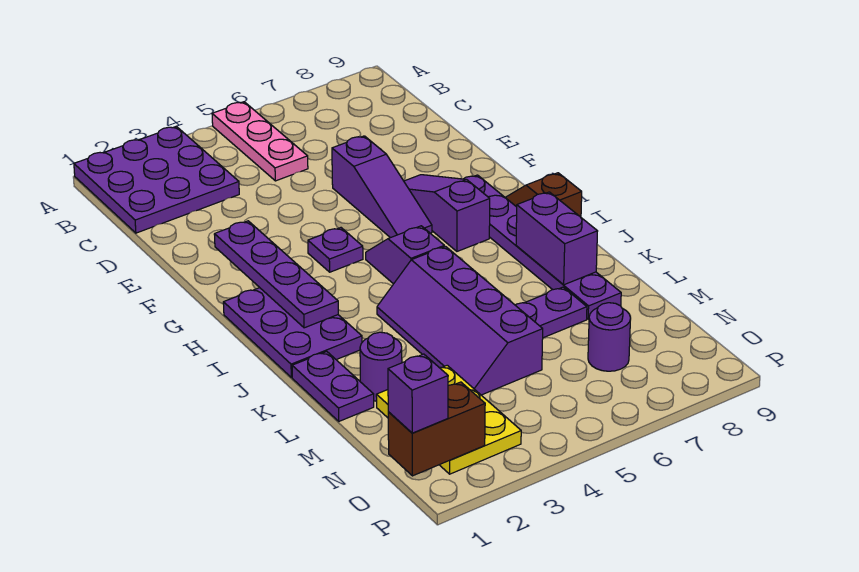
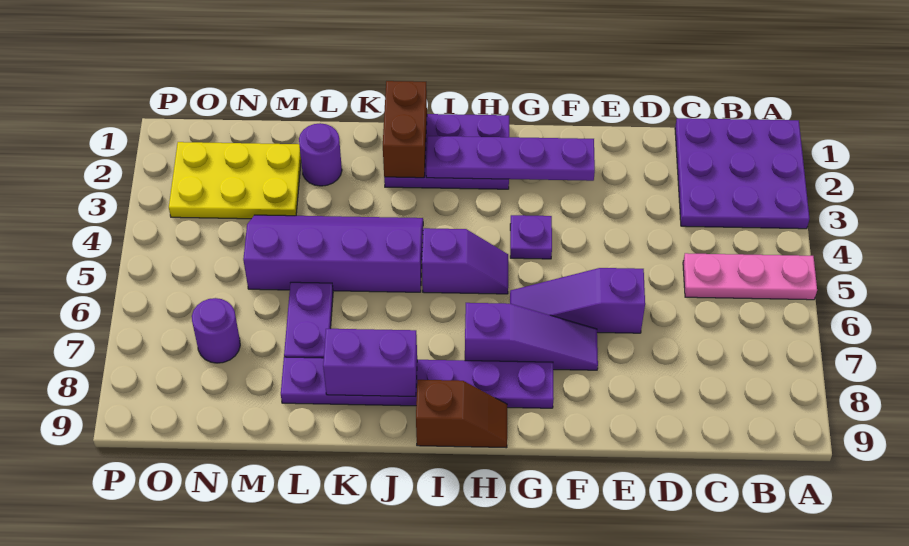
purple plate K1:L1 level 1 -> none
brown brick O1:O2 level 2 -> brown brick J1:J2 level 2
purple brick O1 level 3 -> none

